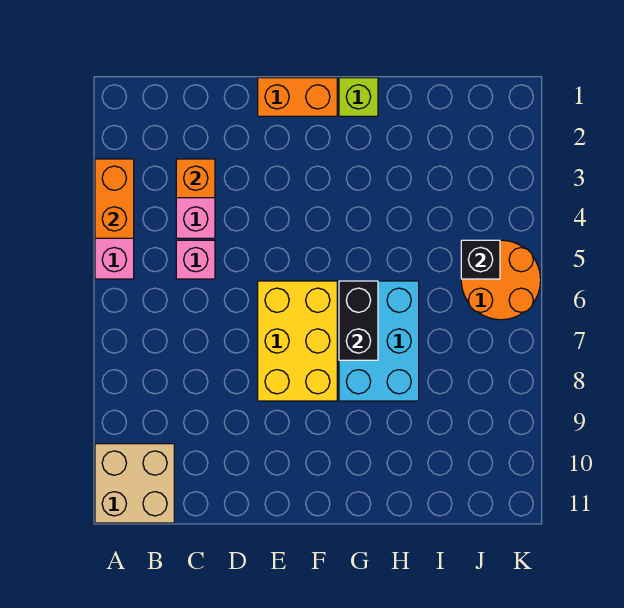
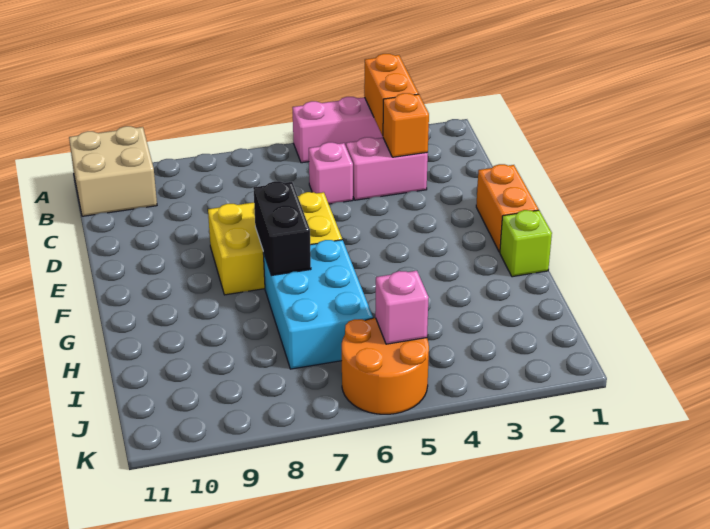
orange brick A3:A4 level 2 -> orange brick A3:B3 level 2
cyan brick G6:H8 level 1 -> cyan brick G6:I7 level 1
black brick G6:G7 level 2 -> black brick F7:G7 level 2
black brick J5 level 2 -> pink brick J5 level 2

